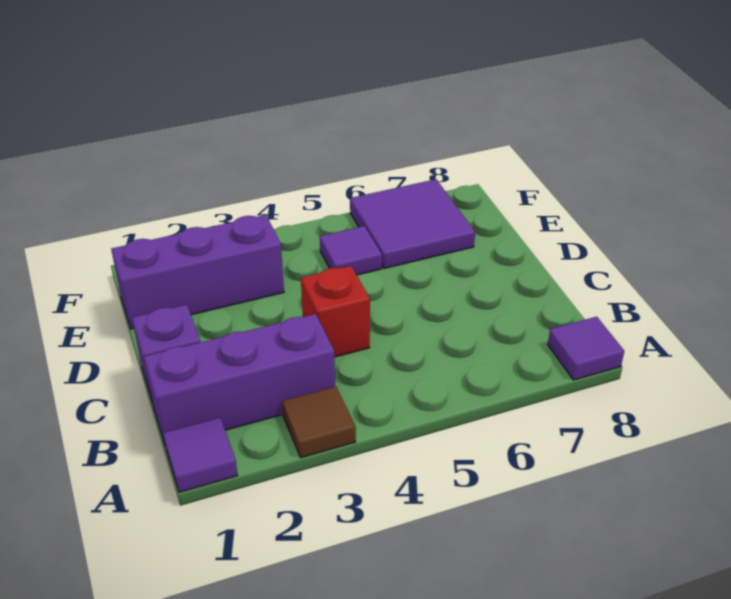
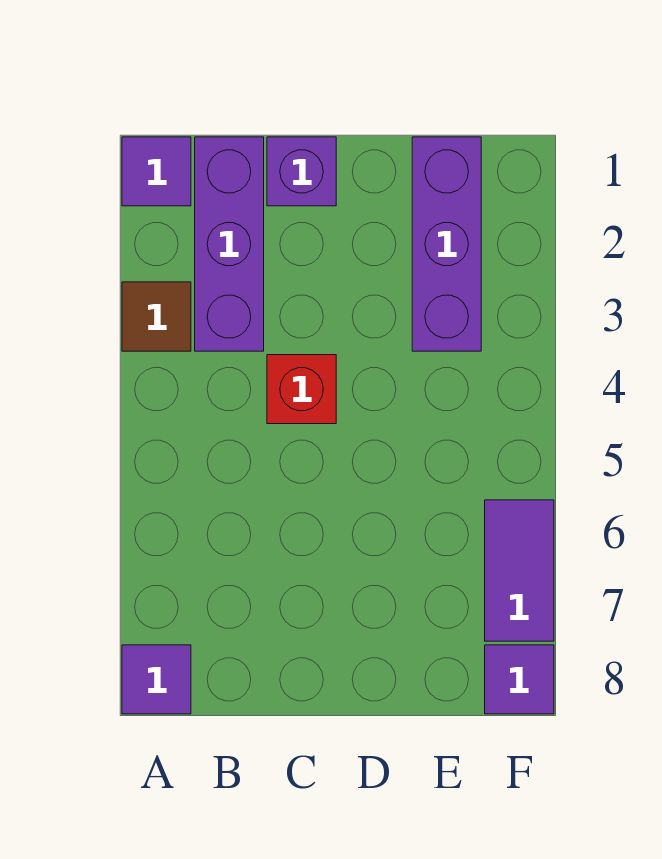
purple tile E5 level 1 -> purple tile F8 level 1
purple tile E6:F7 level 1 -> purple tile F6:F7 level 1

